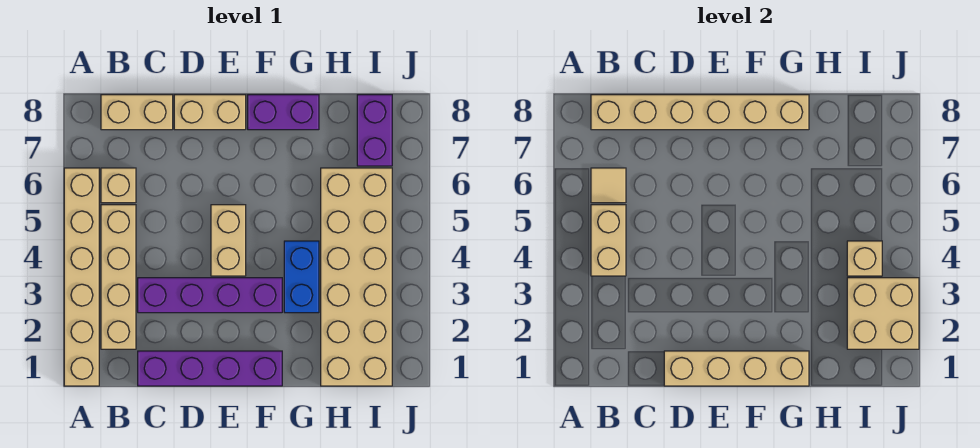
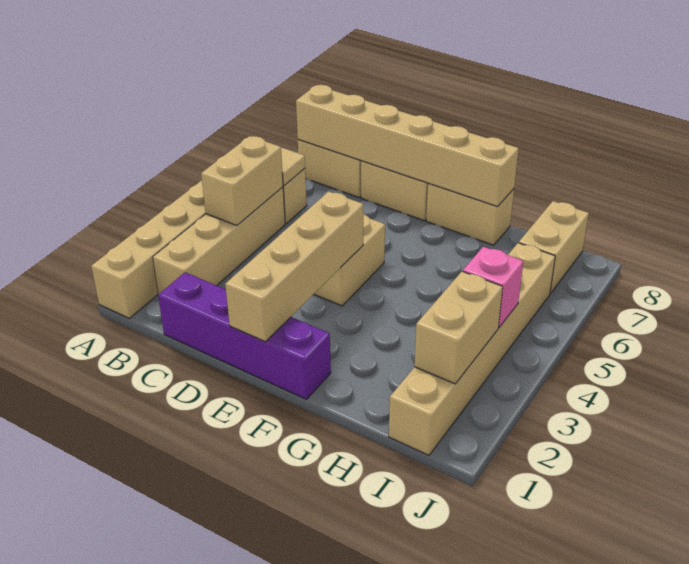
purple brick C3:F3 level 1 -> none
tan brick D1:G1 level 2 -> tan brick E1:E4 level 2
purple brick F8:G8 level 1 -> tan brick F8:G8 level 1
blue brick G3:G4 level 1 -> none
tan brick H1:I6 level 1 -> tan brick I1:I6 level 1
tan brick I2:J3 level 2 -> tan brick I2:I3 level 2
tan brick I4 level 2 -> pink brick I4 level 2
purple brick I7:I8 level 1 -> tan brick I7:I8 level 1

